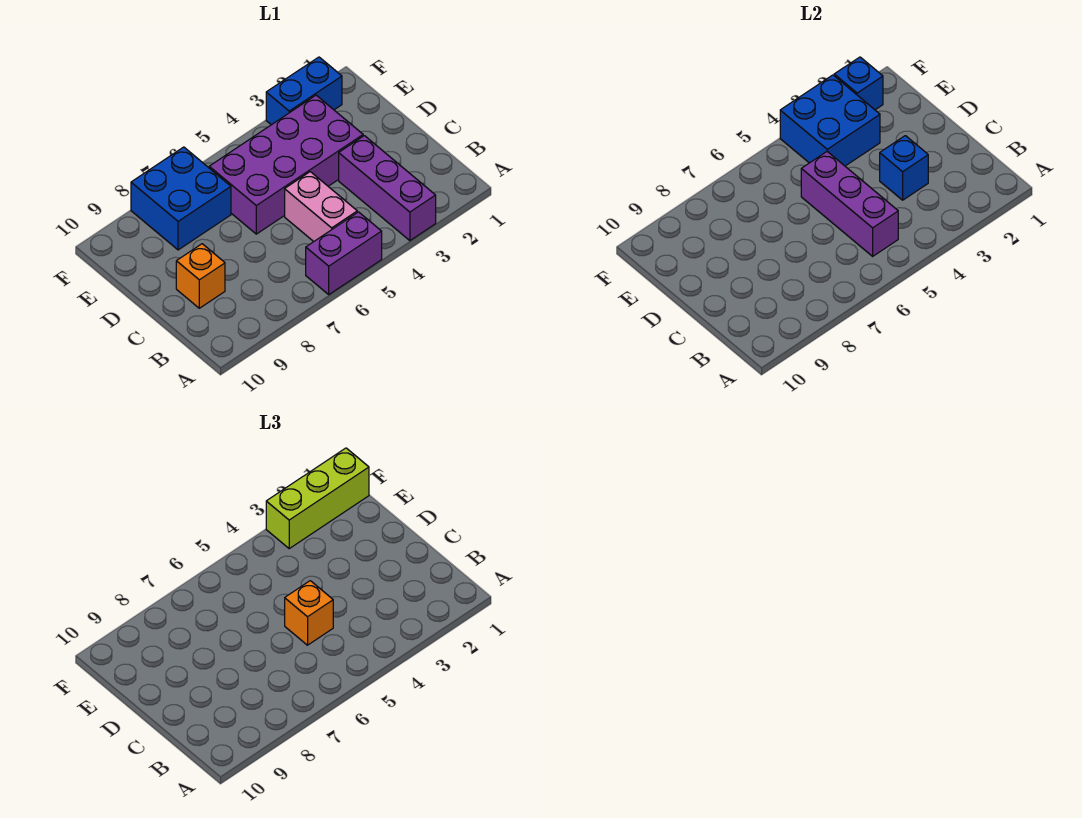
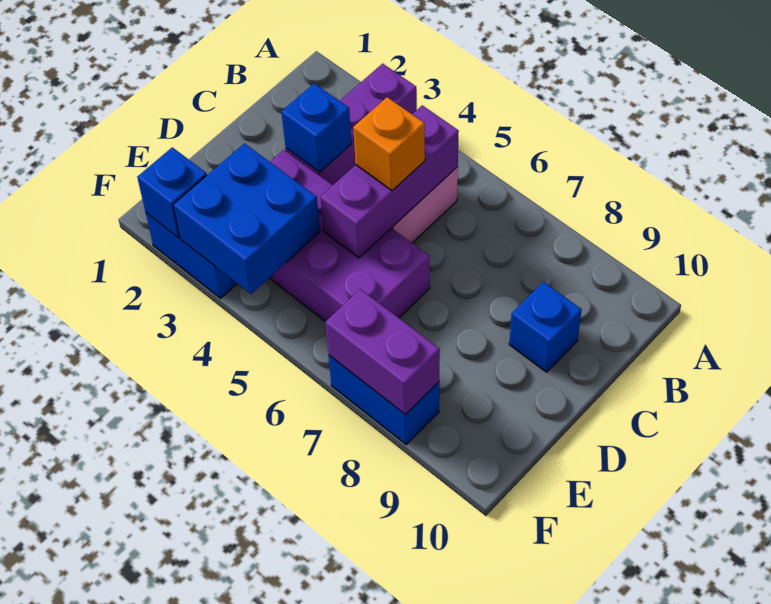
purple brick A5:A6 level 1 -> purple brick F7:F8 level 2
orange brick C9 level 1 -> blue brick C9 level 1
blue brick E7:F8 level 1 -> blue brick F7:F8 level 1
lime brick F1:F3 level 3 -> none

